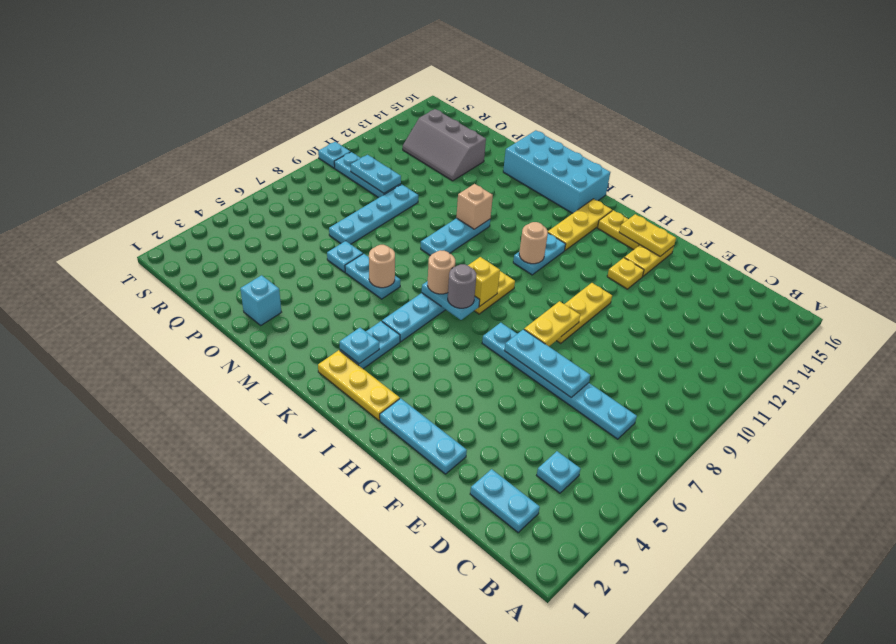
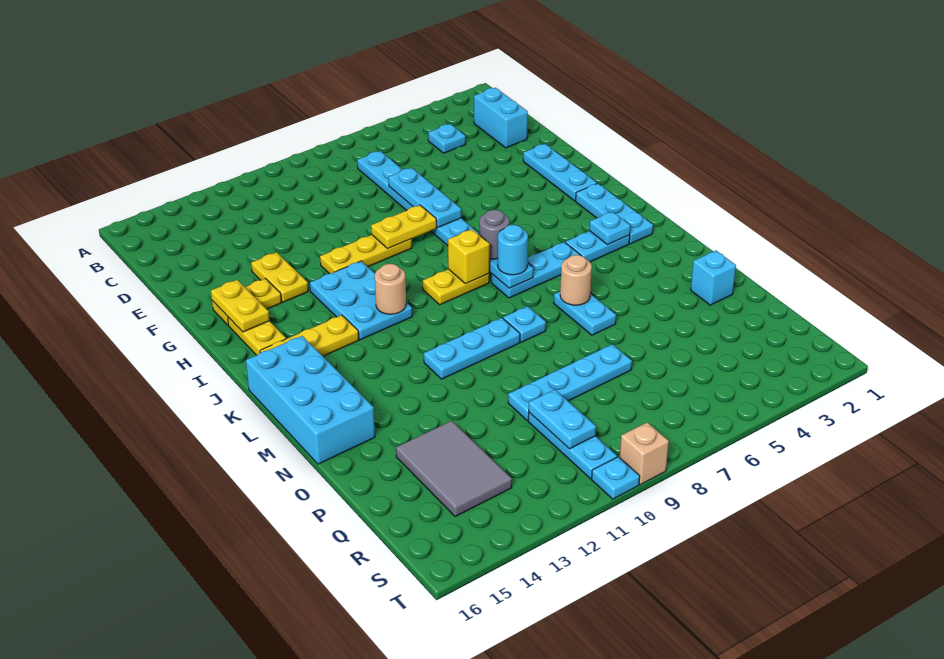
cyan plate C2:D2 level 1 -> cyan brick C2:D2 level 1
yellow plate G13 level 1 -> yellow plate F13:G13 level 1
yellow plate I2:K2 level 1 -> cyan plate I2:K2 level 1
cyan plate J11:J12 level 1 -> cyan plate H11:J12 level 1
tan round brick K7 level 3 -> cyan round brick K7 level 3
tan brick M11 level 2 -> tan brick T9 level 1
cyan plate O6 level 1 -> cyan plate M8 level 1
grey slope P13:R14 level 1 top 14 -> grey tile P13:R14 level 1

